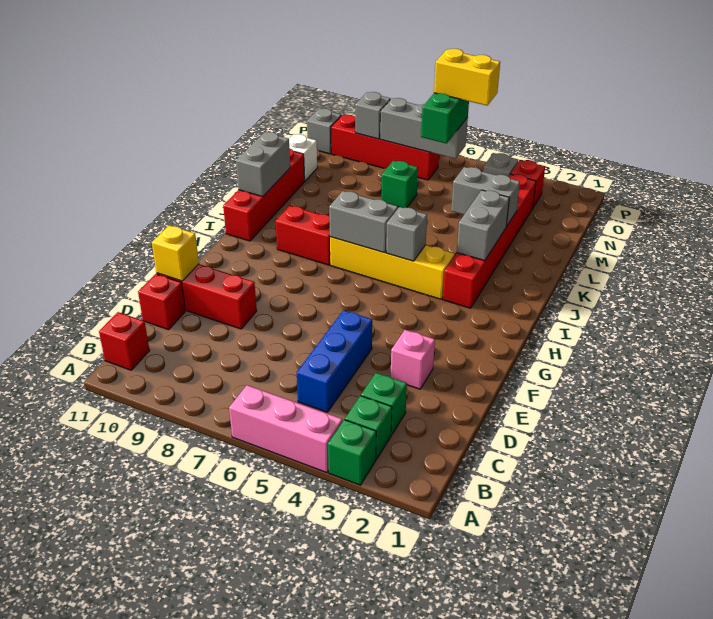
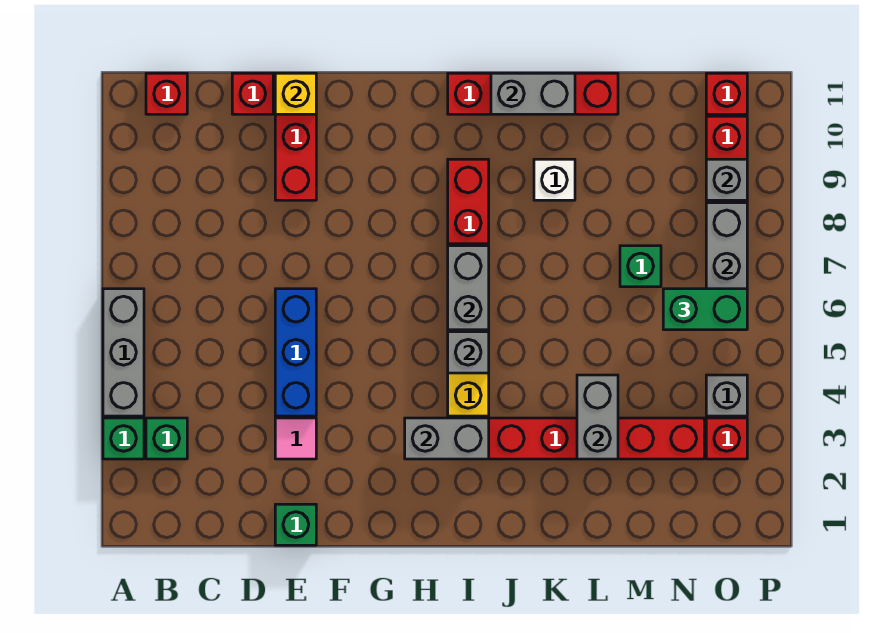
pink brick A4:A6 level 1 -> grey brick A4:A6 level 1
green brick C3 level 1 -> green brick E1 level 1
blue brick C5:E5 level 1 -> blue brick E4:E6 level 1
pink brick E3 level 1 -> pink tile E3 level 1
grey brick J3:K3 level 2 -> grey brick H3:I3 level 2
white brick M11 level 1 -> white brick K9 level 1
yellow brick O5:O6 level 4 -> none
grey brick O11 level 1 -> red brick O11 level 1

